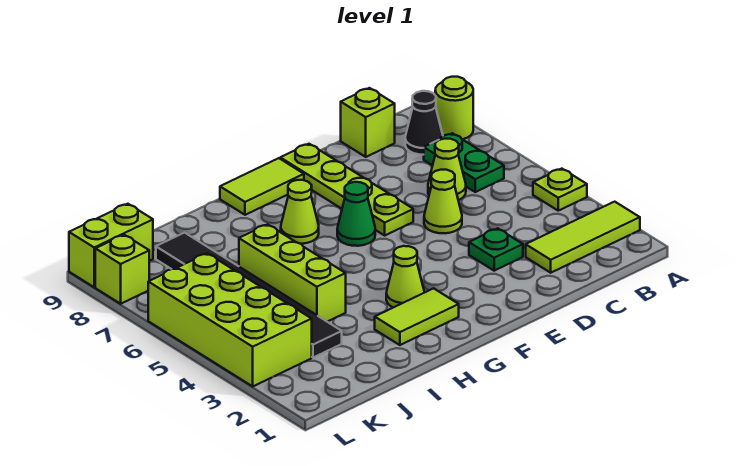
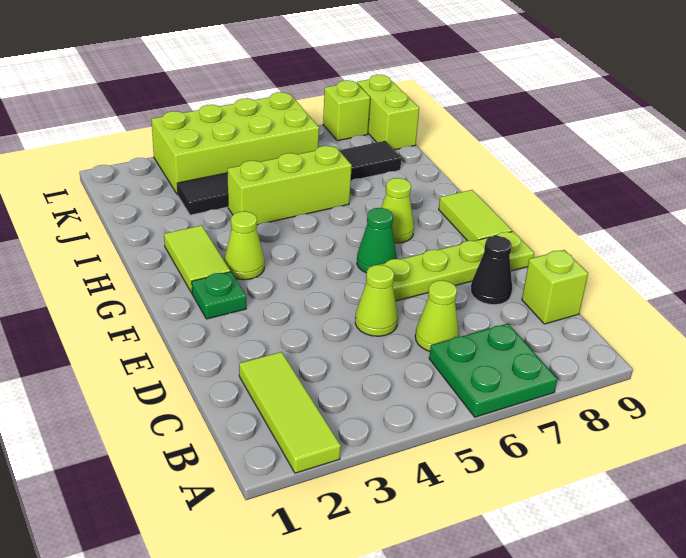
lime plate A4 level 1 -> none
lime round brick A8 level 1 -> none
green plate B6:B7 level 1 -> green plate A6:B7 level 1
black cone B8 level 1 -> black cone D8 level 1
green plate D3 level 1 -> green plate F2 level 1

